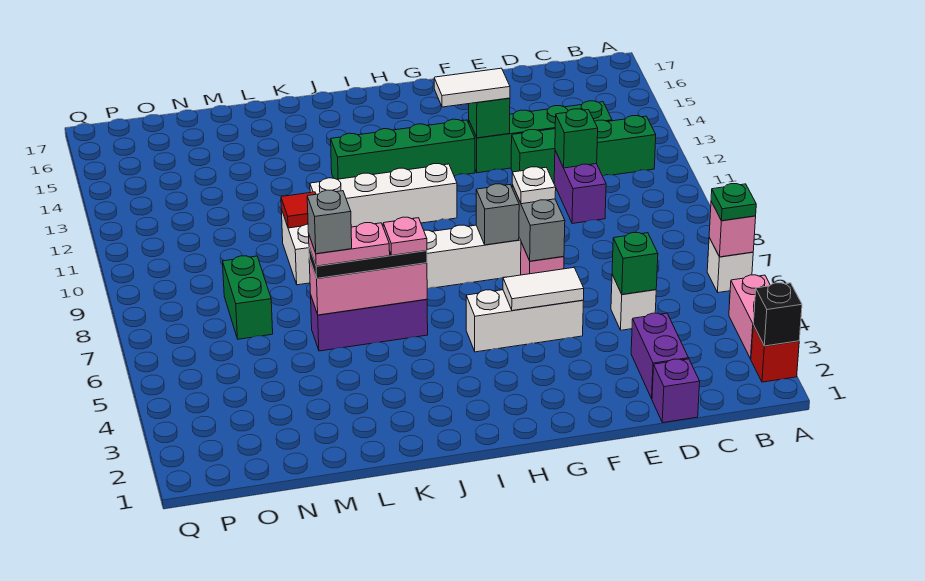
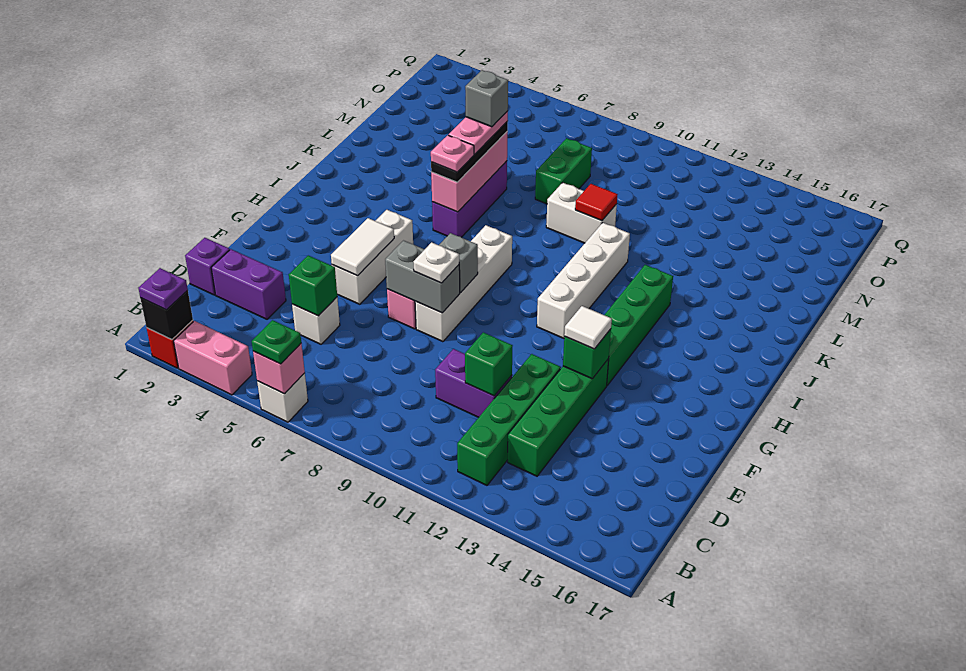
none -> purple plate A2 level 3
white tile F13:G13 level 3 -> white tile F13 level 3
green brick N7:N8 level 1 -> green brick M8:N8 level 1

